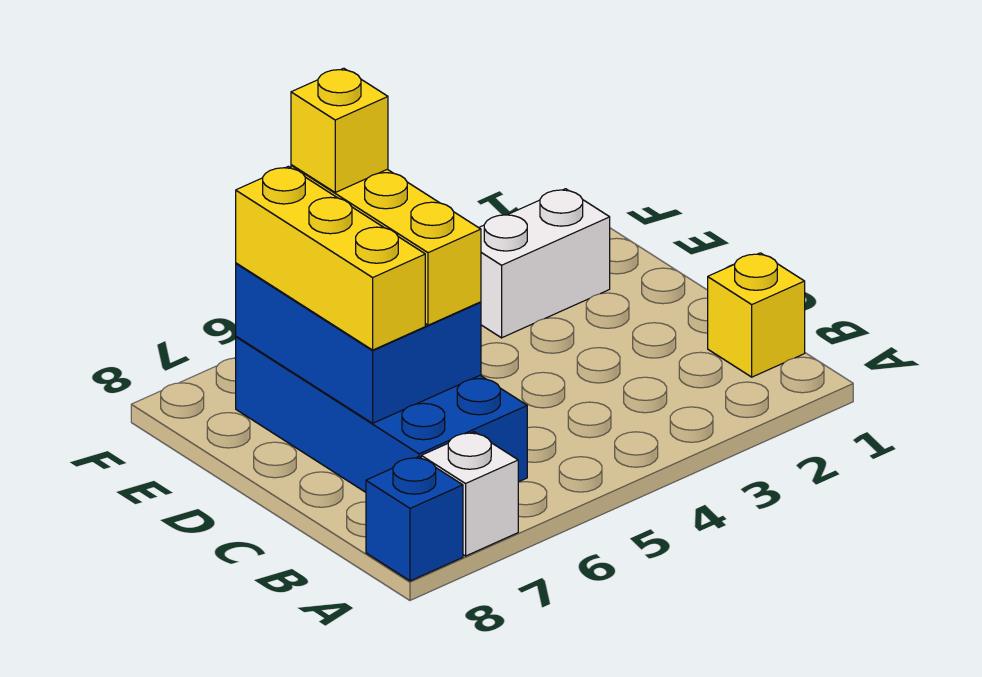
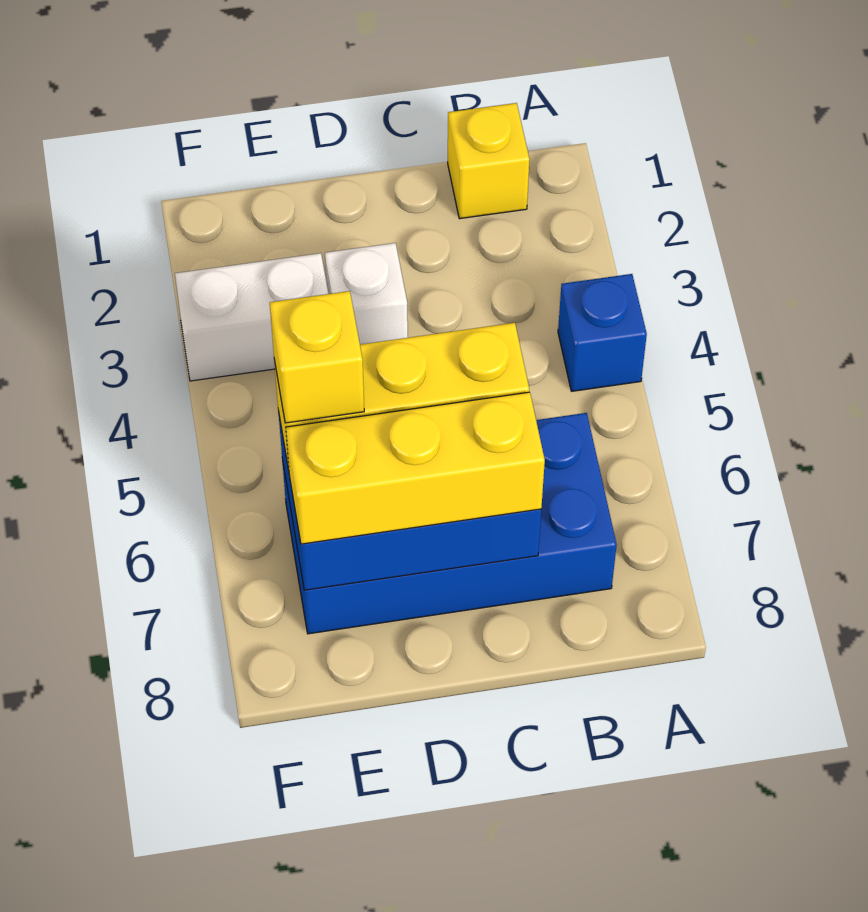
white brick A7 level 1 -> white brick D3 level 1
blue brick A8 level 1 -> blue brick A4 level 1
white brick E2:E3 level 1 -> white brick E3:F3 level 1

